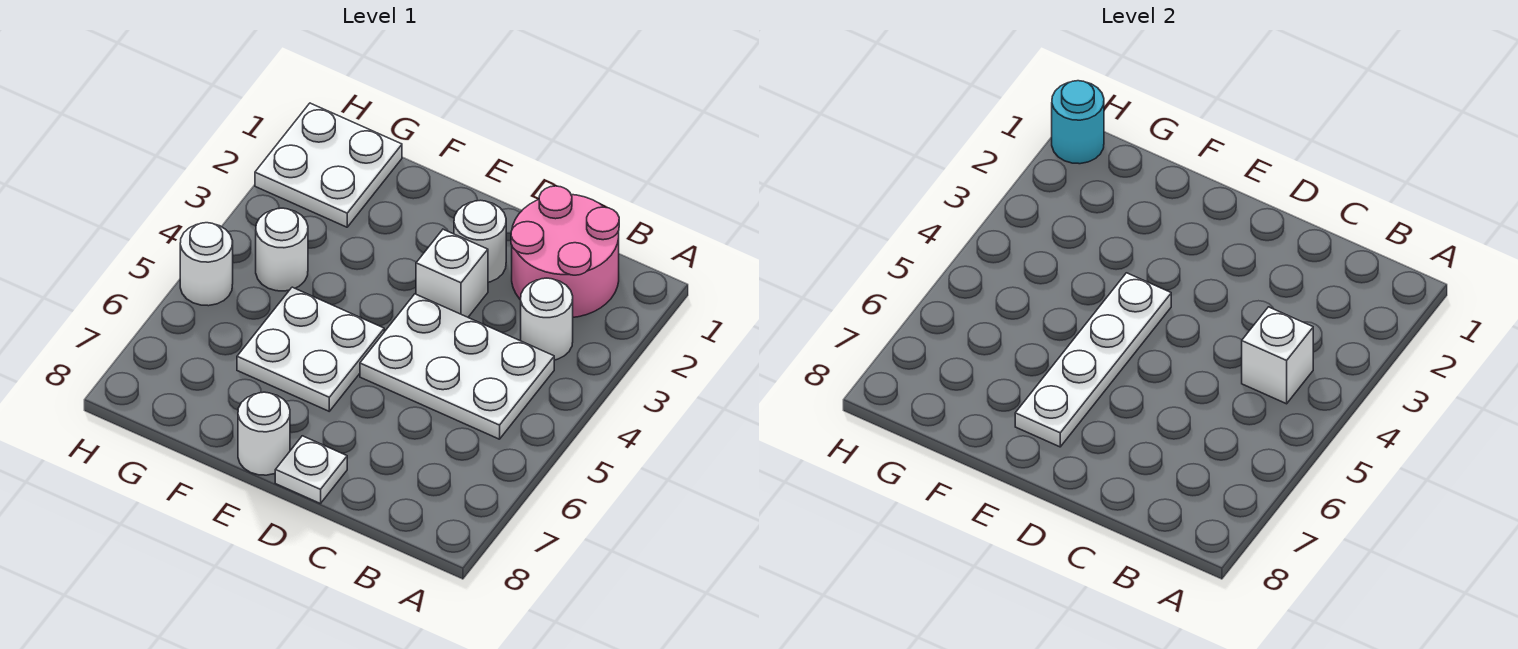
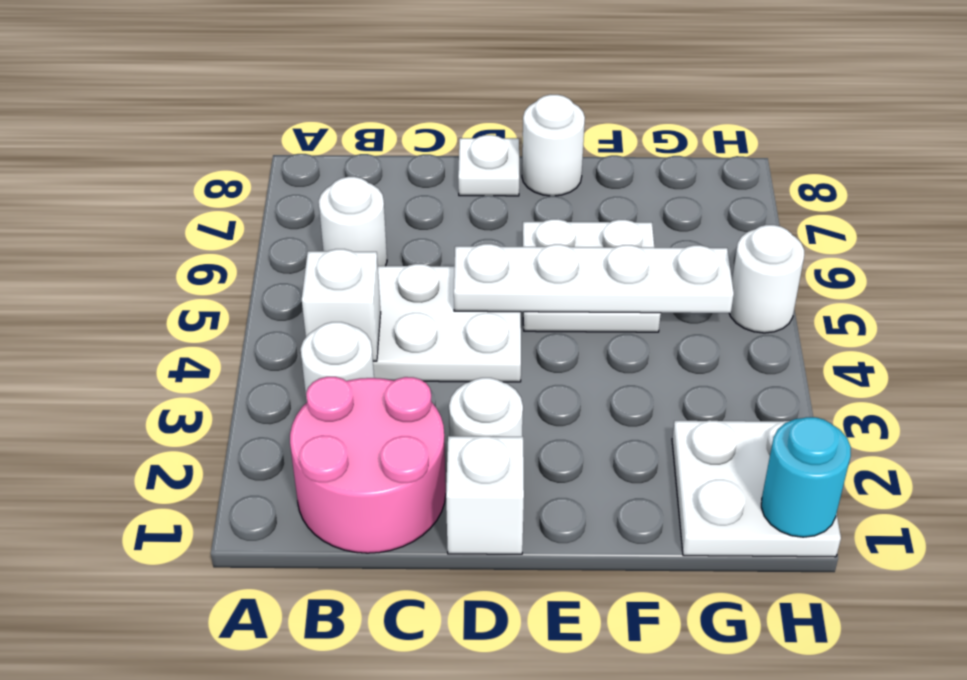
white brick D3 level 1 -> white brick D1 level 1
white plate E4:E7 level 2 -> white plate D5:G5 level 2
white round brick G4 level 1 -> white round brick B6 level 1

